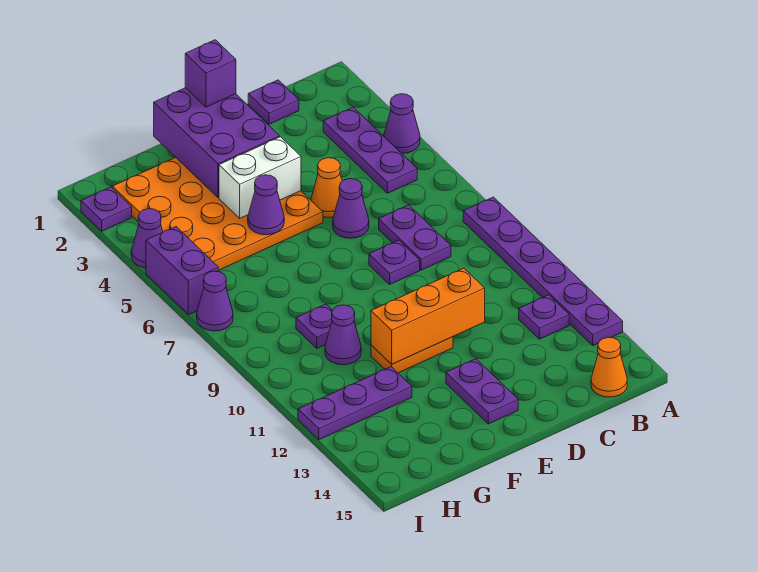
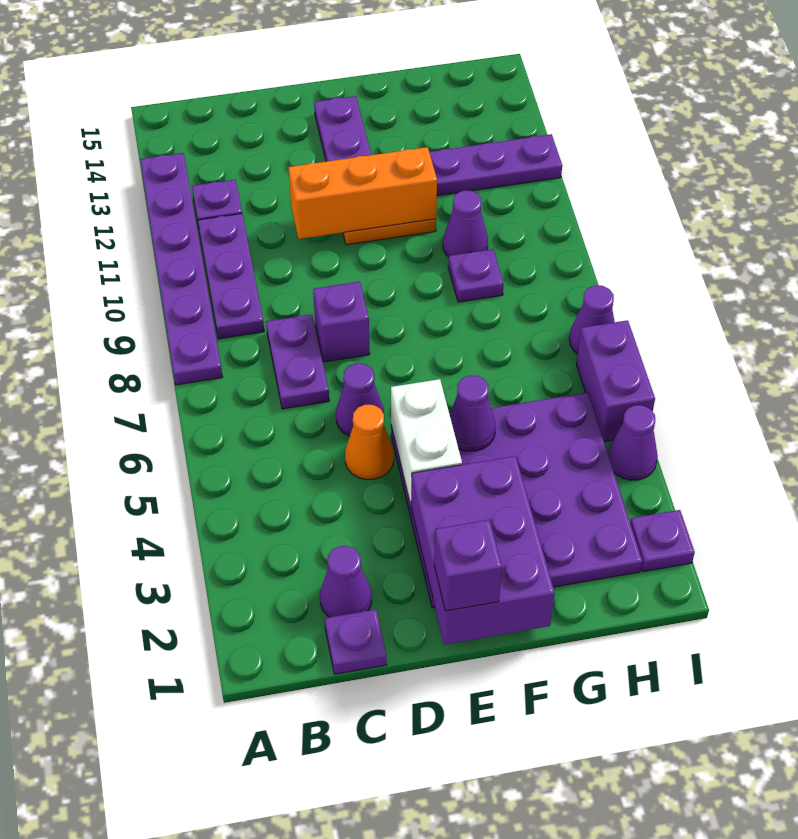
purple cone A4 level 1 -> purple cone C2 level 1
purple plate B3:B5 level 1 -> purple plate B9:B11 level 1
orange cone B15 level 1 -> none
purple plate D8 level 1 -> purple brick D8 level 1
orange plate E2:H5 level 1 -> purple plate E2:H5 level 1
white brick E4:F4 level 2 -> white brick E4:E5 level 2

